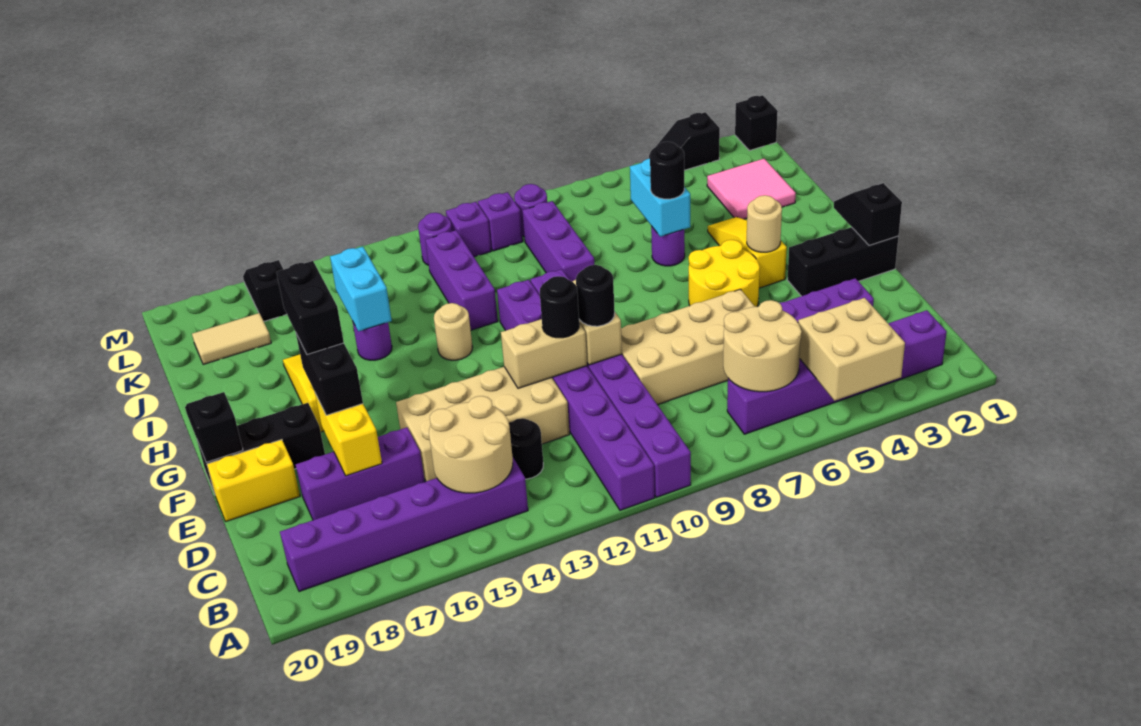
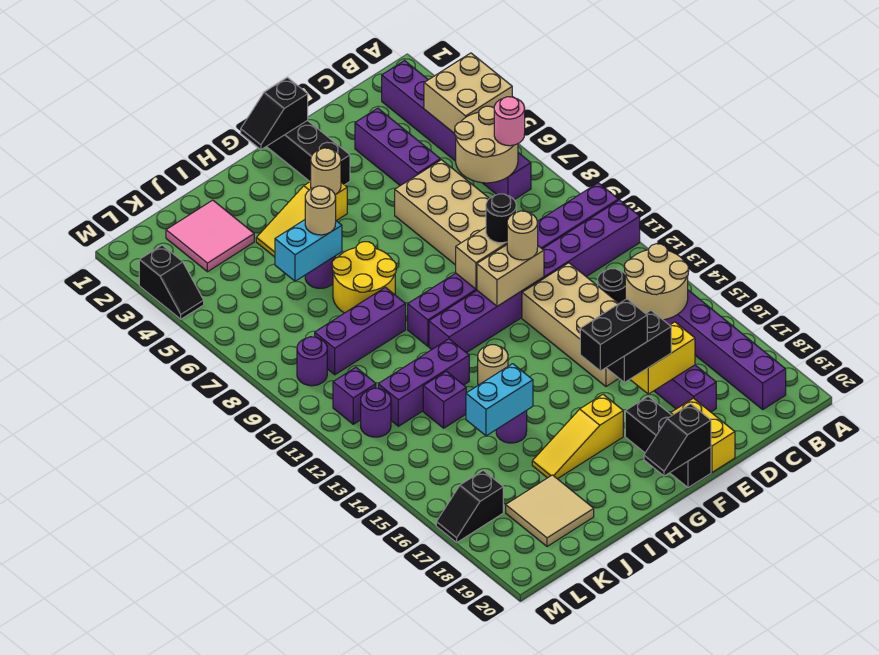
none -> pink round brick B7 level 3
tan brick E11:E12 level 2 -> tan brick E11:F11 level 2
black round brick E11 level 3 -> tan round brick E11 level 3
yellow round brick F5:G6 level 1 -> yellow round brick H7:I8 level 1
black round brick I6 level 3 -> tan round brick I6 level 3
tan tile K18:K19 level 1 -> tan tile J18:K19 level 1
purple brick L10 level 1 -> purple brick J13 level 1
black brick M1 level 1 -> none

